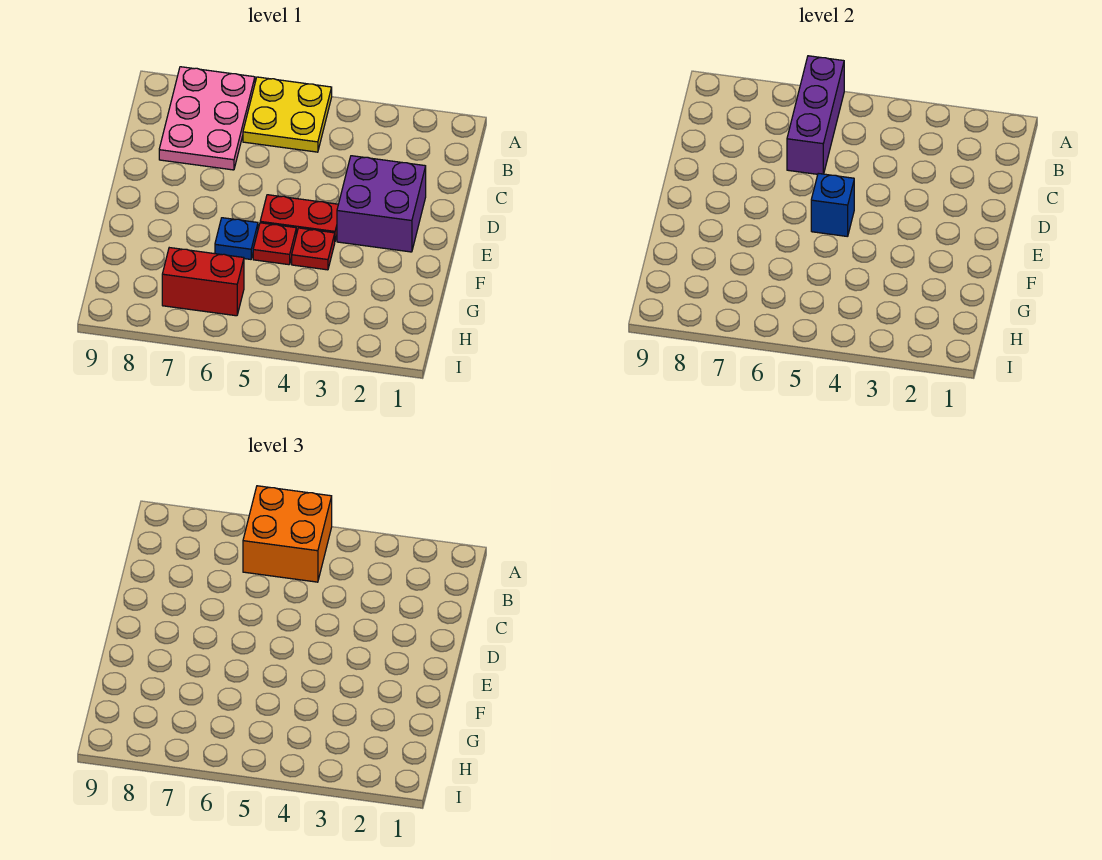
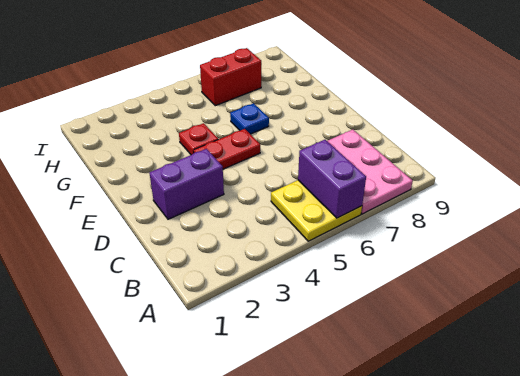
orange brick A5:B6 level 3 -> none
purple brick A6:C6 level 2 -> purple brick A6:B6 level 2
purple brick D2:E3 level 1 -> purple brick D2:D3 level 1
blue brick E5 level 2 -> none
red plate F5 level 1 -> none

